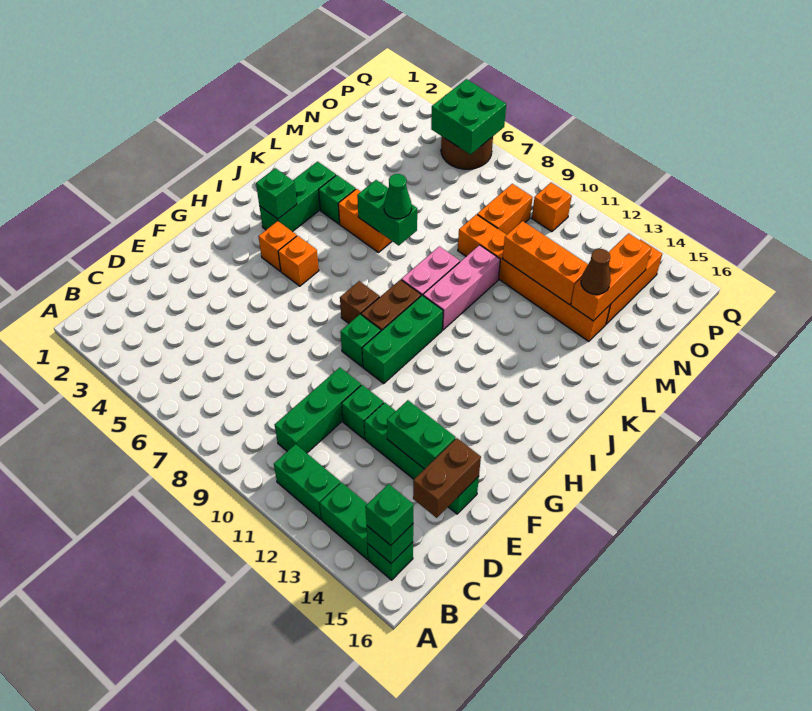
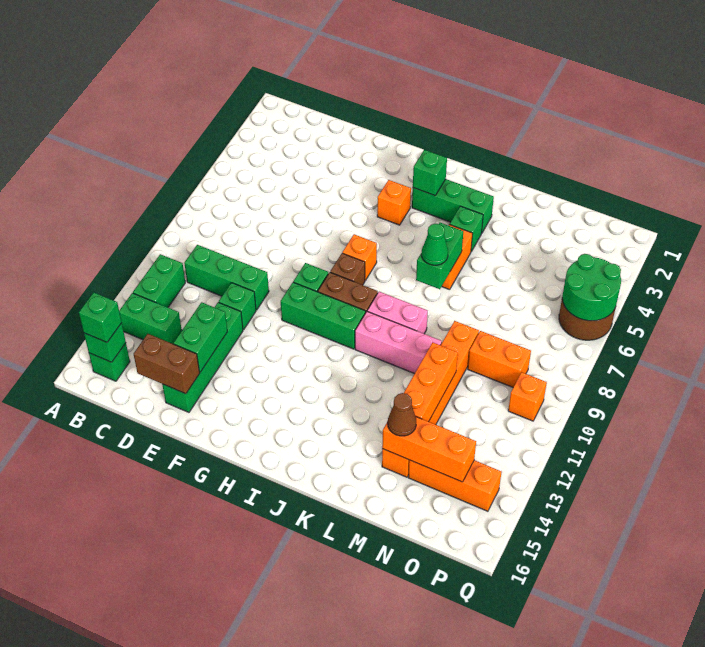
green brick B13:B14 level 1 -> green brick B13:C13 level 1
orange brick H5 level 1 -> orange brick H7 level 1
green brick P5:Q6 level 2 -> green round brick P5:Q6 level 2

